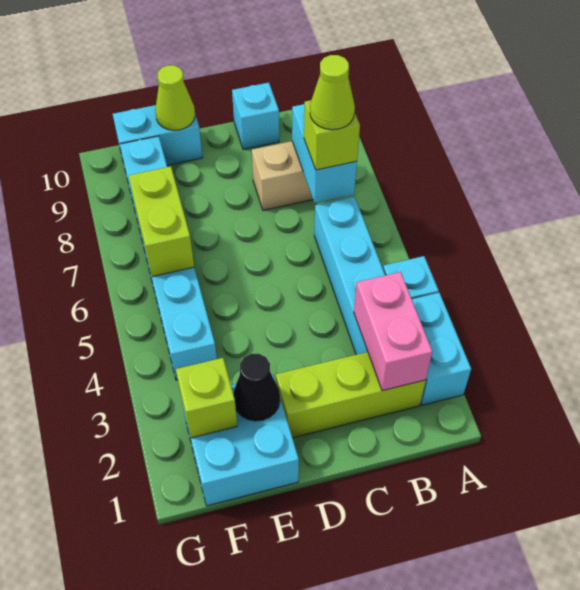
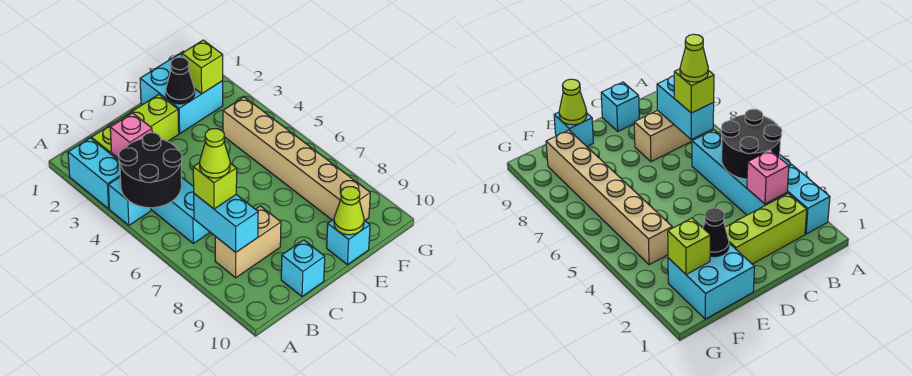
none -> black round brick A4:B5 level 2
pink brick B2:B3 level 2 -> pink brick B3 level 2
cyan brick E10:F10 level 1 -> cyan brick E10 level 1
cyan brick F4:F9 level 1 -> tan brick F4:F9 level 1
lime brick F6:F7 level 2 -> none

